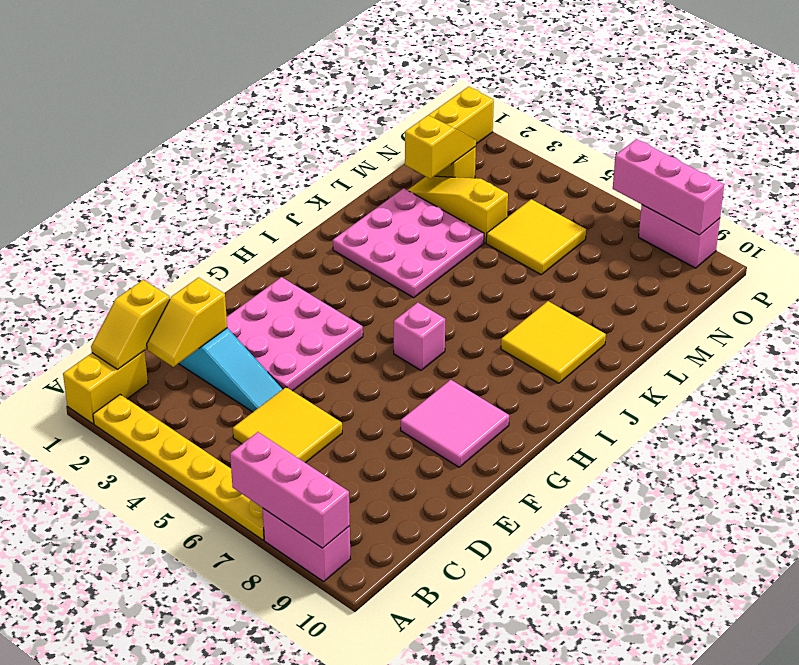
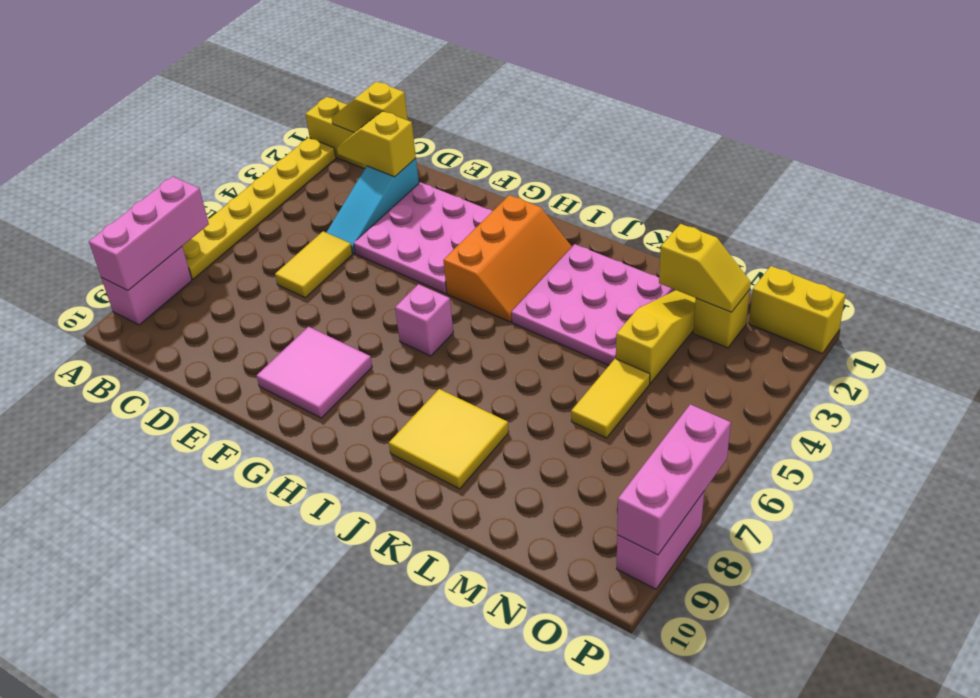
yellow tile C5:D6 level 1 -> yellow tile D5:D6 level 1
none -> orange slope H2:I4 level 1 top H
yellow tile M5:N6 level 1 -> yellow tile M5:M6 level 1

